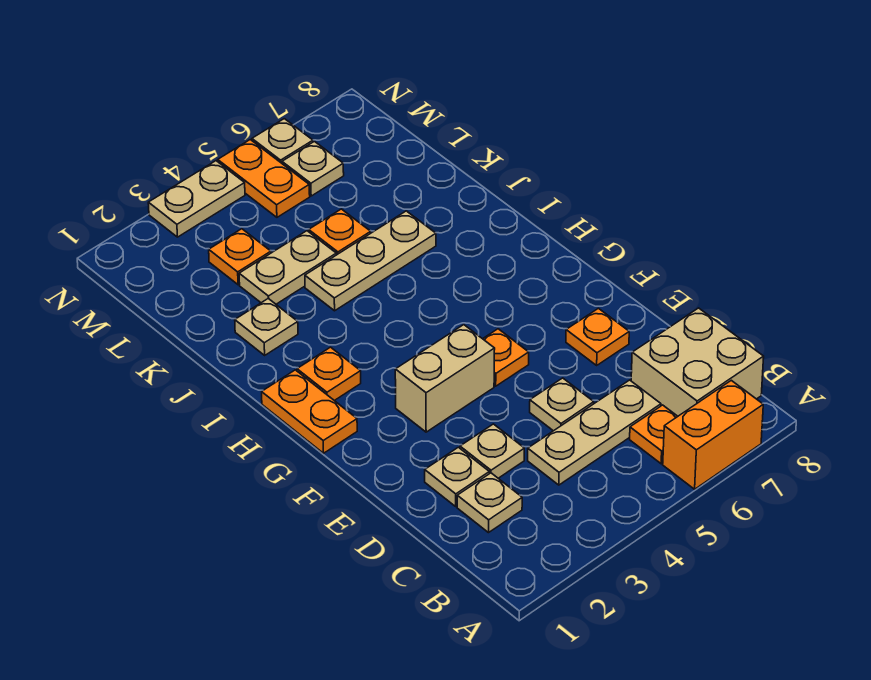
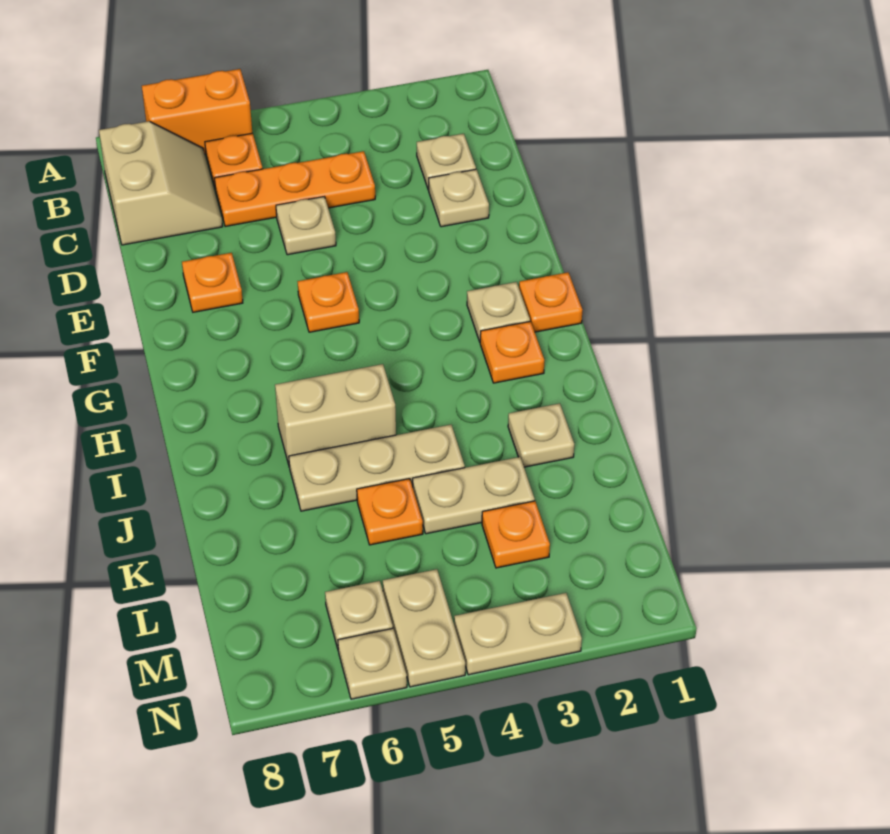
tan brick B7:C8 level 1 -> tan slope B7:C8 level 1 top 8
tan plate C4:C6 level 1 -> orange plate C4:C6 level 1
tan plate D3 level 1 -> tan plate G2 level 1
tan brick F3:F4 level 1 -> tan brick I5:I6 level 1
orange plate G1:H1 level 1 -> orange plate G1 level 1
orange plate M5:N5 level 1 -> tan plate M5:N5 level 1

